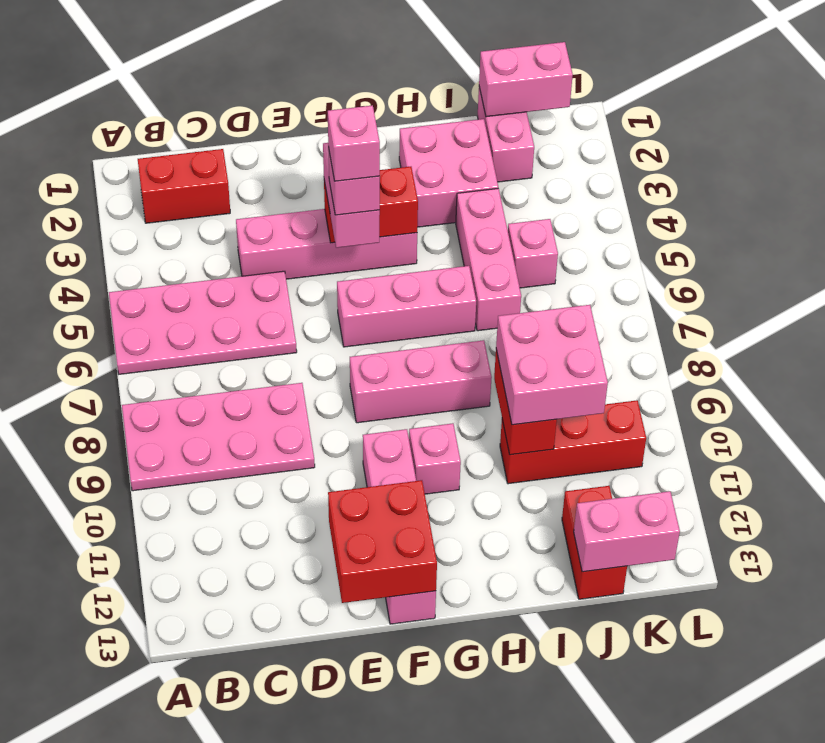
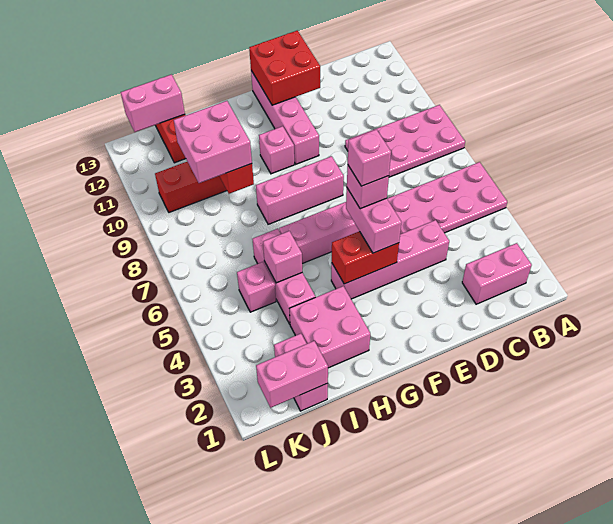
red brick B2:C2 level 1 -> pink brick B2:C2 level 1
none -> pink brick I5 level 2

